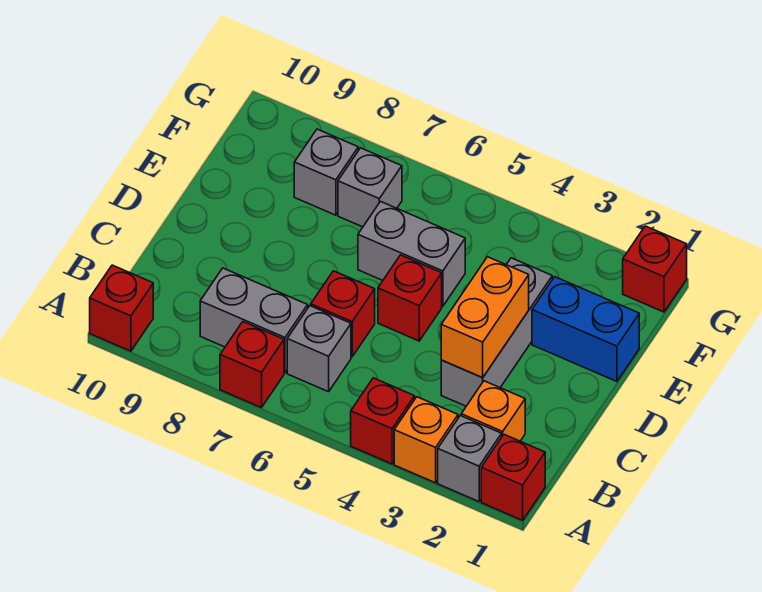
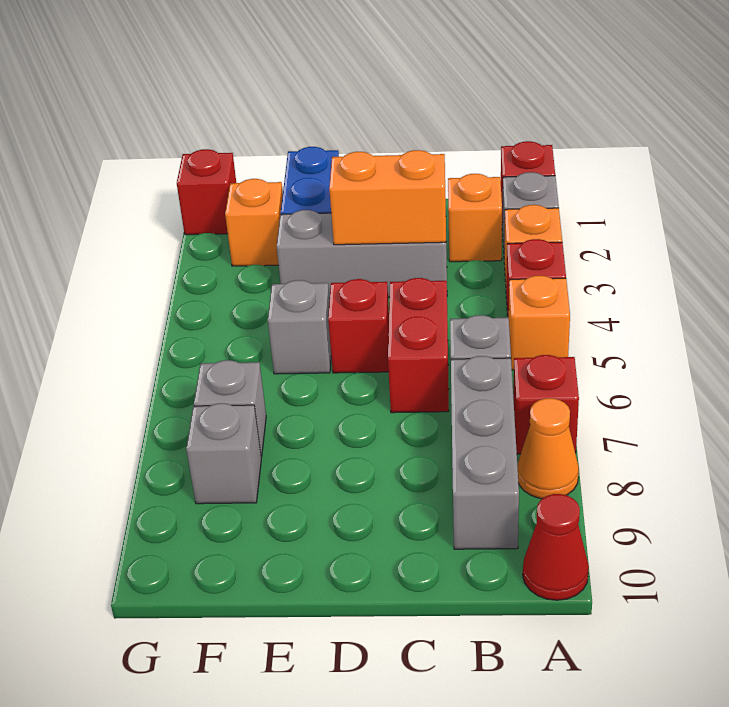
none -> orange brick A5 level 1
none -> orange cone A8 level 1
red brick A10 level 1 -> red cone A10 level 1
grey brick B7:B8 level 1 -> grey brick B7:B9 level 1
red brick C6 level 1 -> red brick C5:C6 level 1
grey brick E5:E6 level 1 -> grey brick E5 level 1
none -> orange brick F2 level 1

